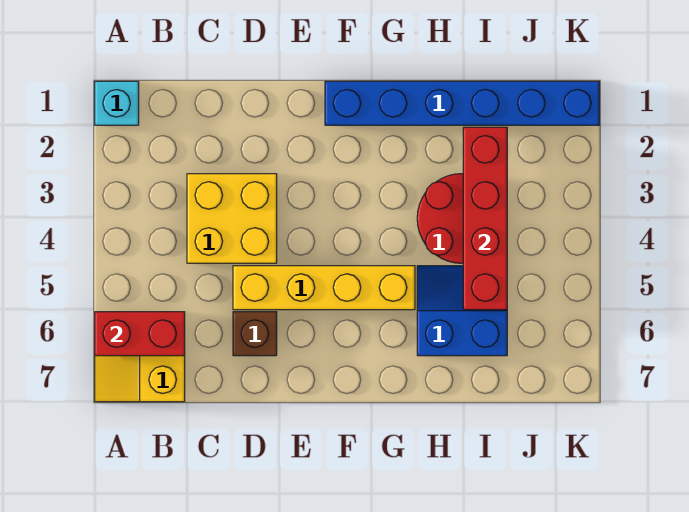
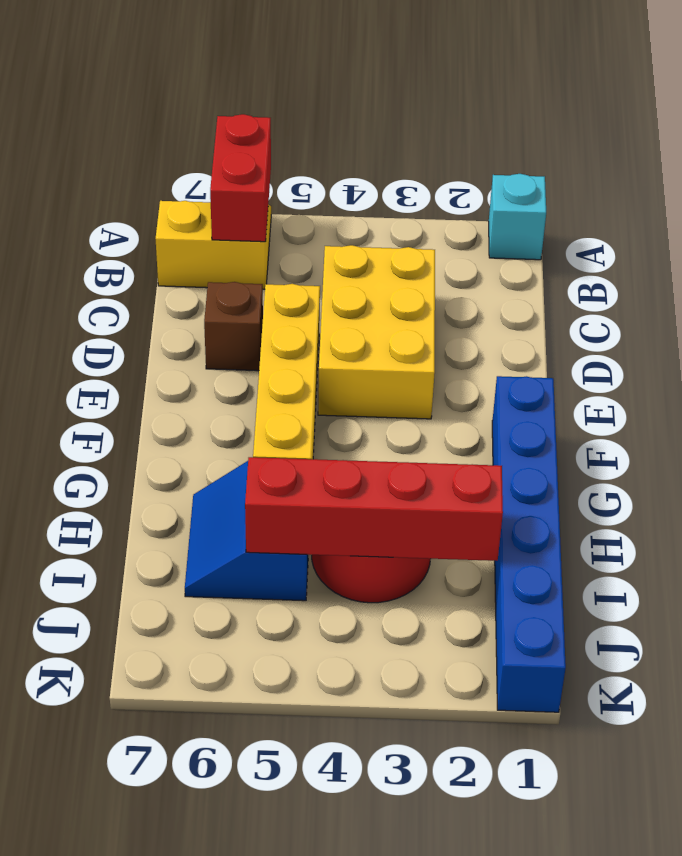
yellow brick C3:D4 level 1 -> yellow brick C3:E4 level 1
blue slope H5:I6 level 1 top 6 -> blue slope H5:I6 level 1 top 5

